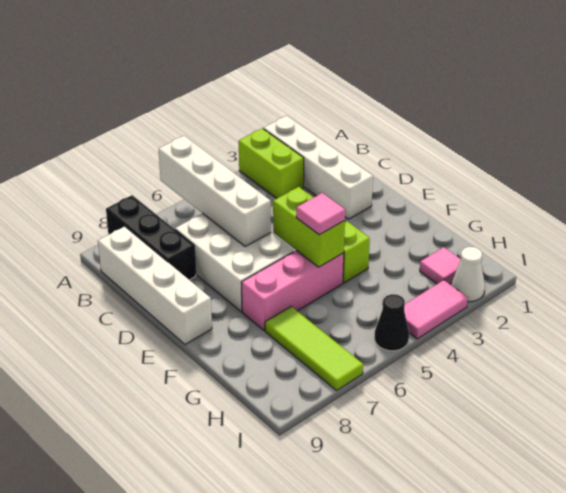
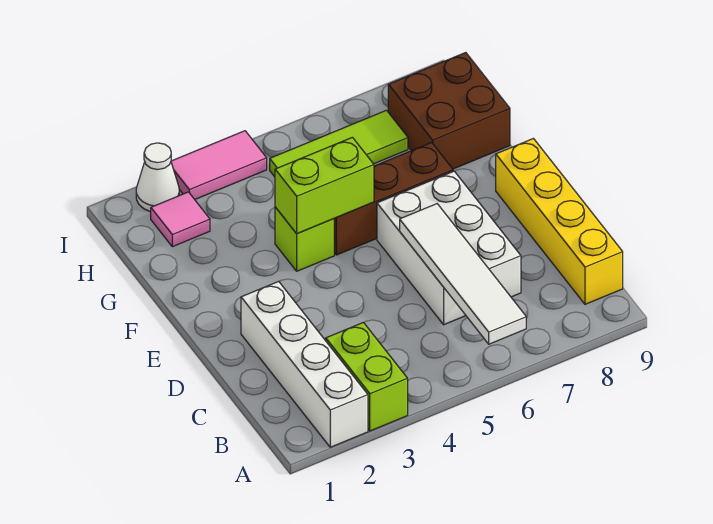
white brick A6:D6 level 2 -> white tile A6:D6 level 2
black brick A8:C8 level 1 -> none
white brick B9:E9 level 1 -> yellow brick B9:E9 level 1
lime brick E5:F5 level 2 -> lime brick F4:F5 level 2
pink brick F5:F7 level 1 -> brown brick F5:F7 level 1
pink tile F5 level 3 -> none
lime tile G7:I7 level 1 -> lime tile H5:H7 level 1
none -> brown brick G8:H9 level 1
black cone I5 level 1 -> none

